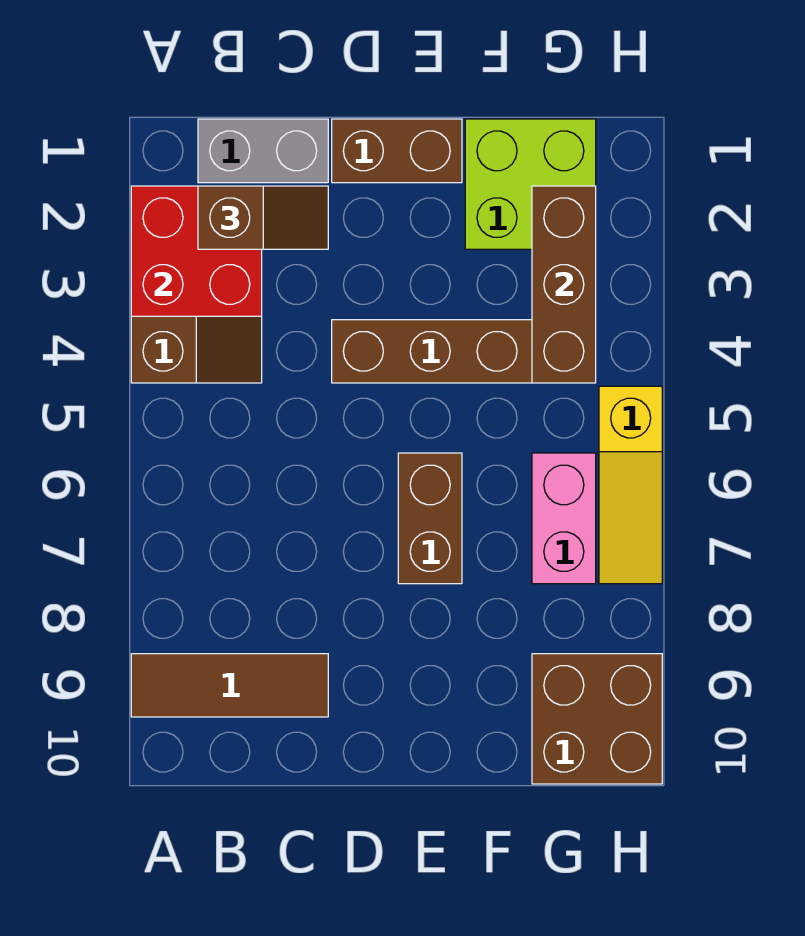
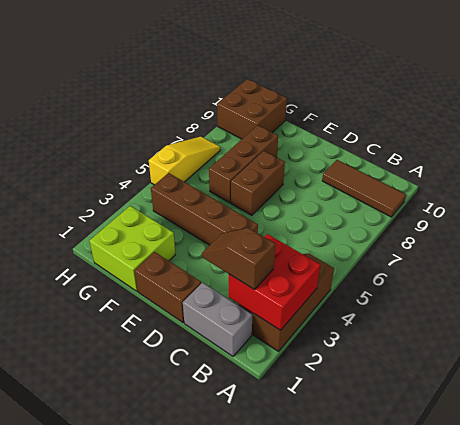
brown brick G2:G4 level 2 -> brown brick F6:F8 level 1
pink brick G6:G7 level 1 -> none

